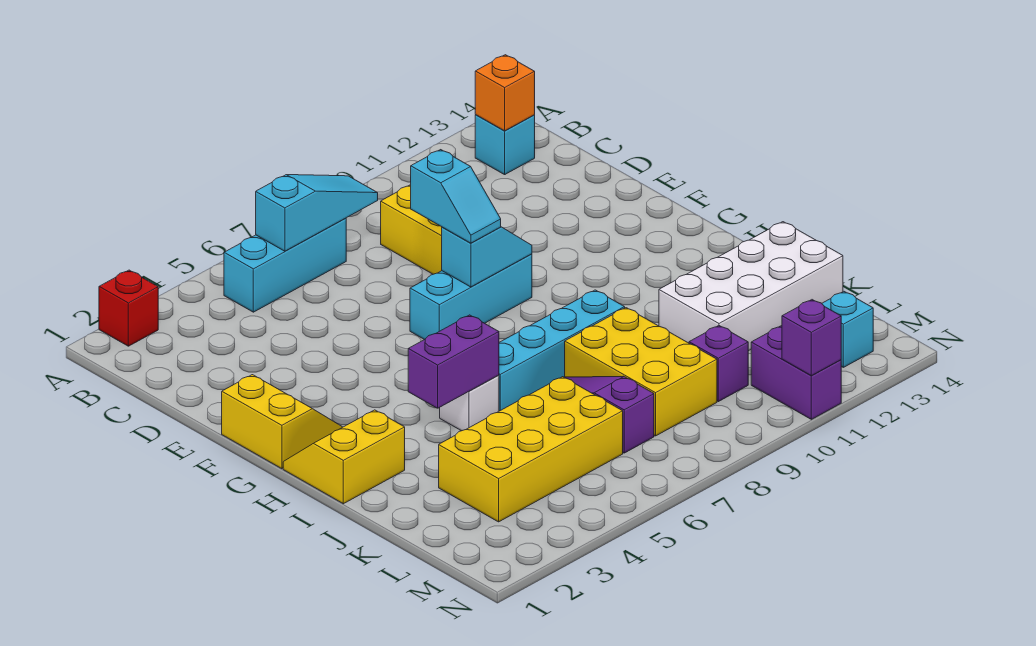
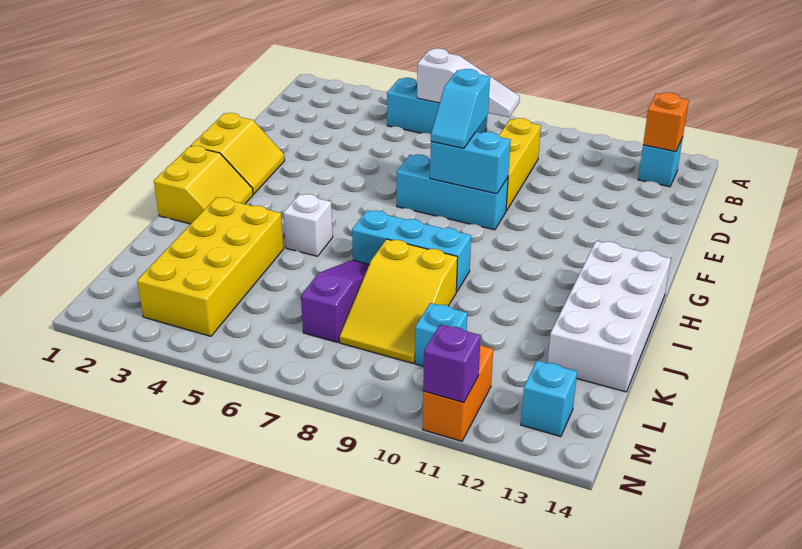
red brick A2 level 1 -> none
cyan slope B6:B8 level 2 top 6 -> white slope B6:B8 level 2 top 6
cyan slope F8:F9 level 2 top 8 -> cyan brick F8:F9 level 2
yellow slope H1:I2 level 1 top I -> yellow slope H1:I2 level 1 top 1
purple brick I4:I5 level 2 -> none
cyan brick I6:I9 level 1 -> cyan brick I7:I9 level 1
yellow brick J8:L9 level 1 -> yellow slope J8:L9 level 1 top J
white brick J11:K14 level 1 -> white brick H13:K14 level 1
yellow brick K3:L6 level 1 -> yellow brick J3:M4 level 1
purple brick L10 level 1 -> cyan brick L10 level 1
purple brick M11:N11 level 1 -> orange brick M11:N11 level 1

